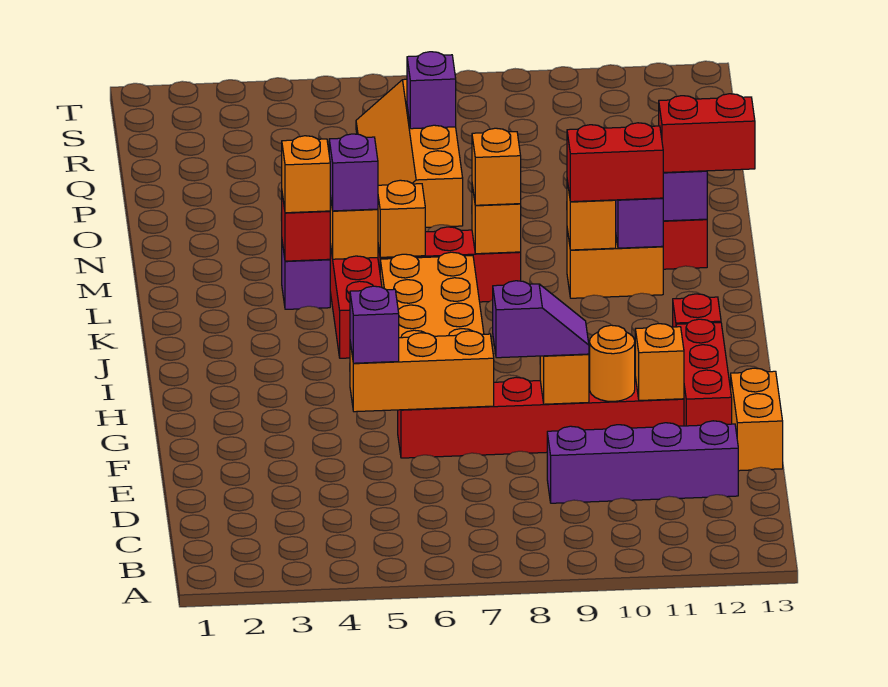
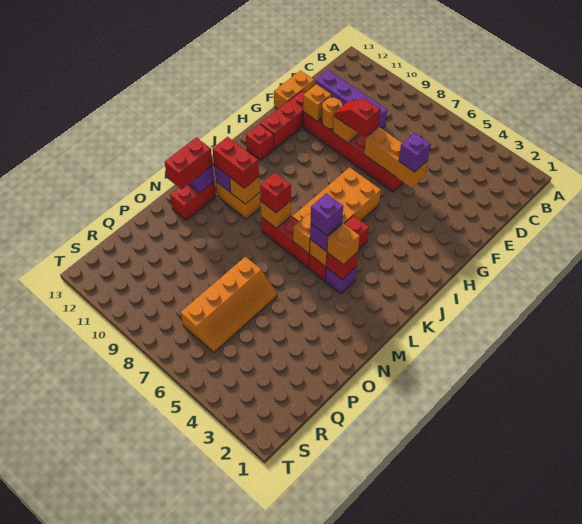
purple slope F8:F9 level 3 top 8 -> red slope F8:F9 level 3 top 8
orange brick L8 level 3 -> red brick L8 level 3
red brick M12:M13 level 3 -> red brick M12:N12 level 3
purple brick Q7 level 2 -> purple brick L5 level 4

